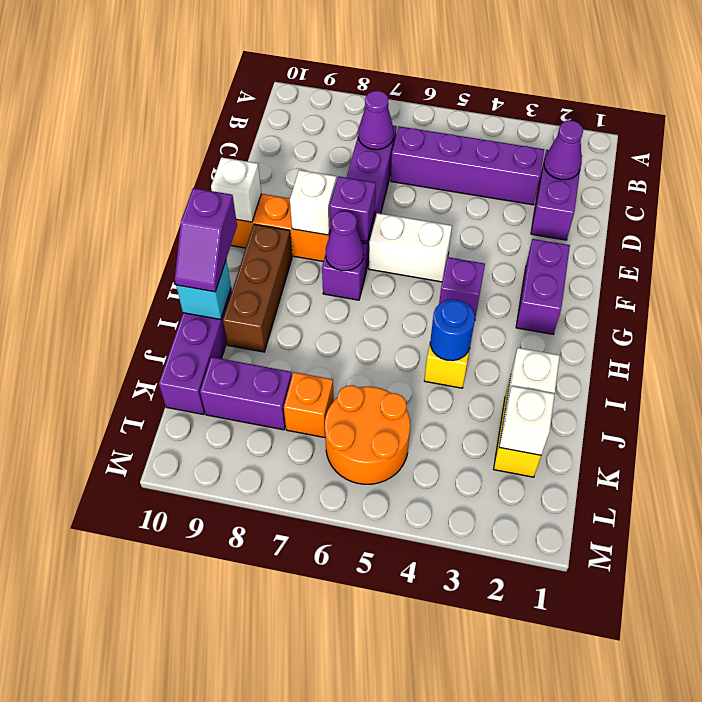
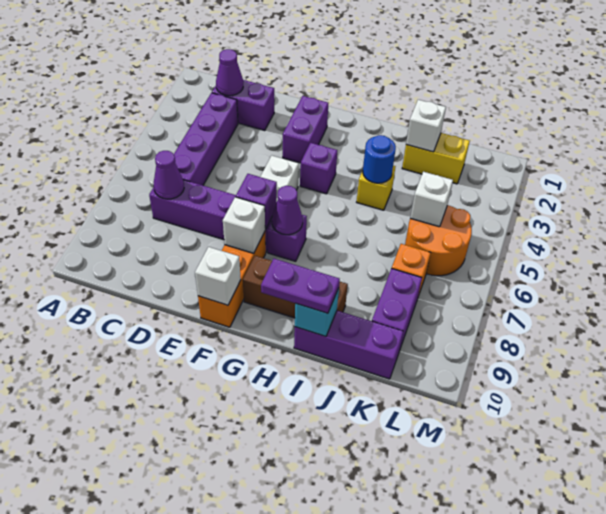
purple brick F2:G2 level 1 -> purple brick F2:F3 level 1
purple slope H10:I10 level 3 top H -> purple plate H10:I10 level 3
white brick K2 level 2 -> white brick K5 level 2

